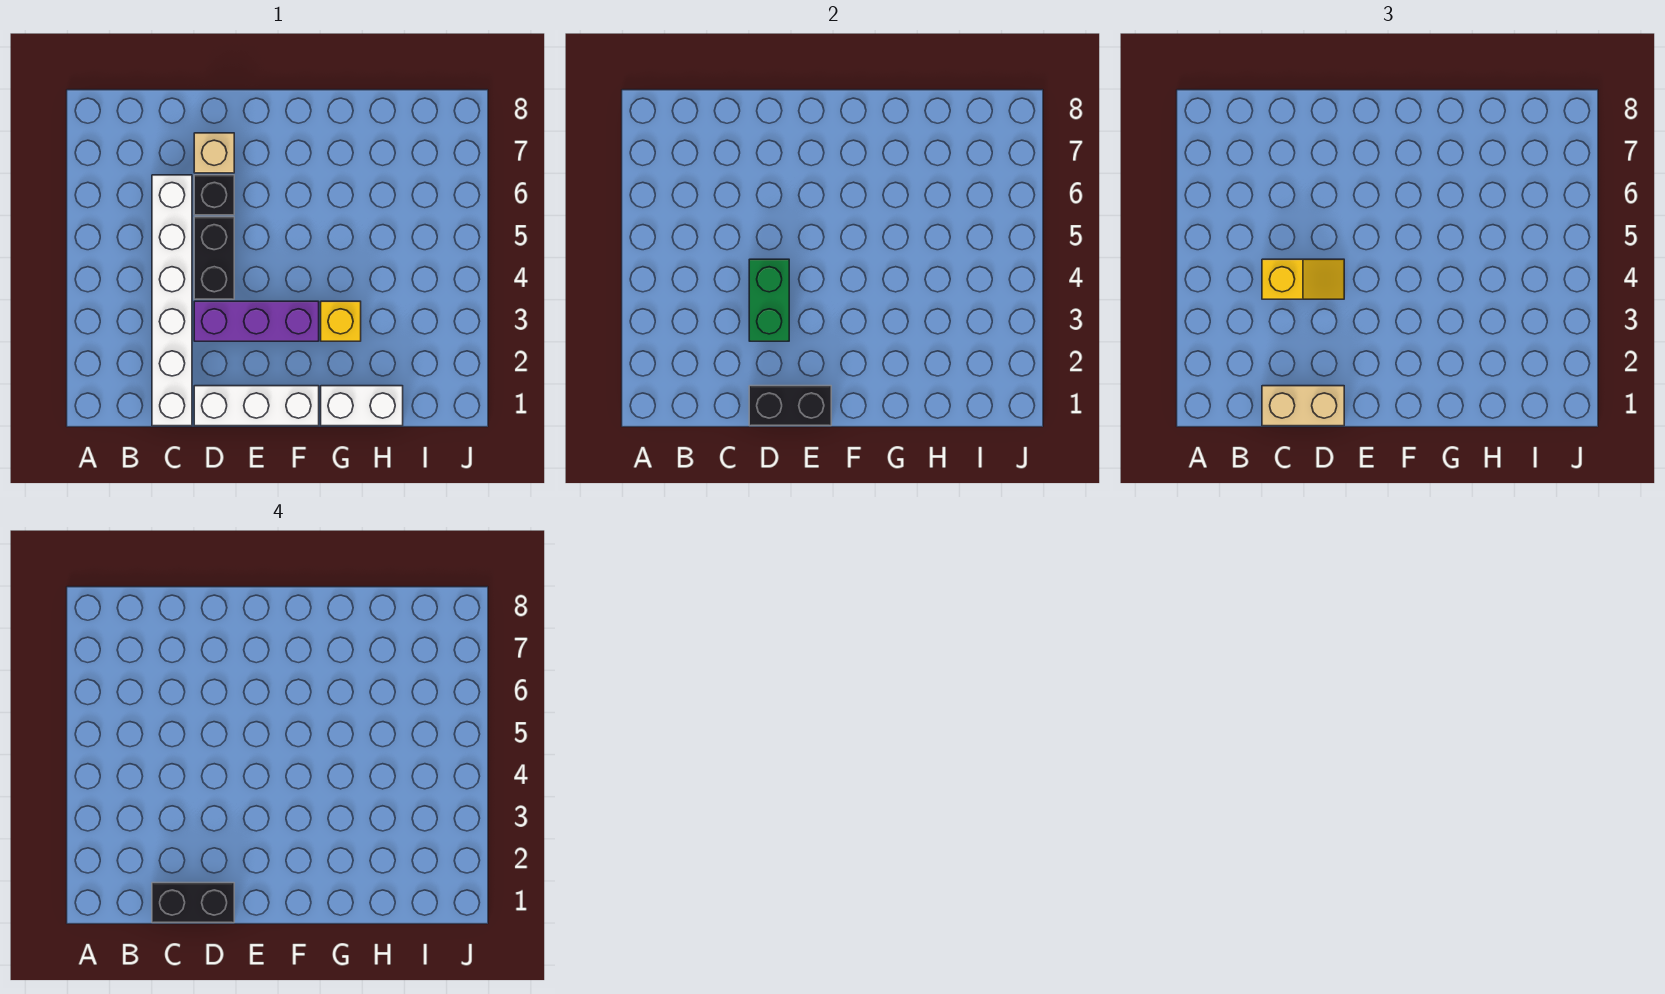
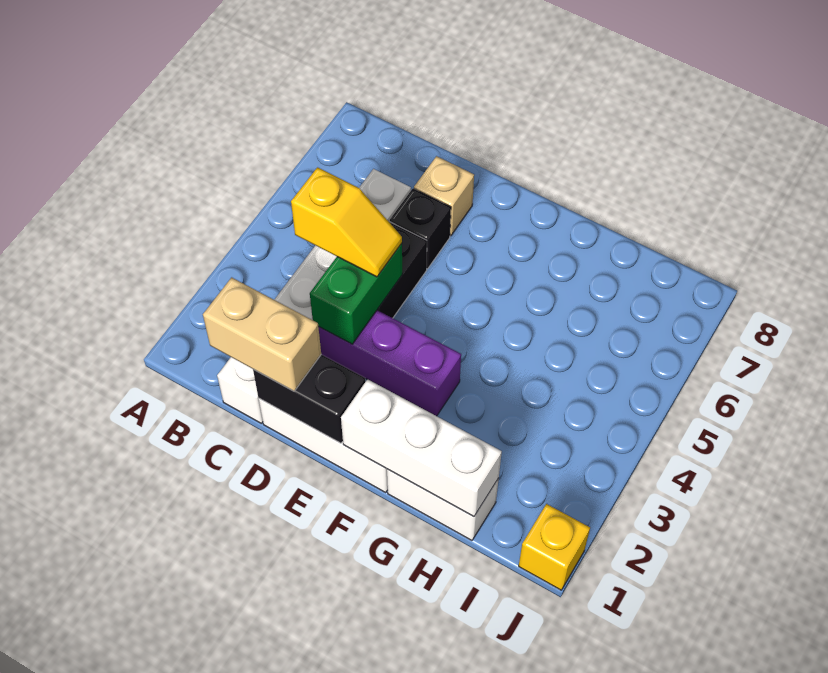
black brick C1:D1 level 4 -> none
none -> white brick F1:H1 level 2
yellow brick G3 level 1 -> yellow brick J1 level 1

